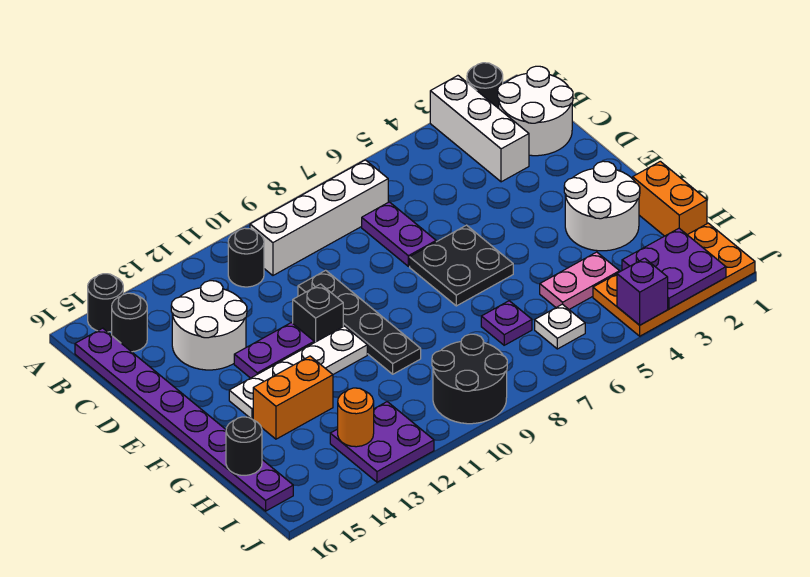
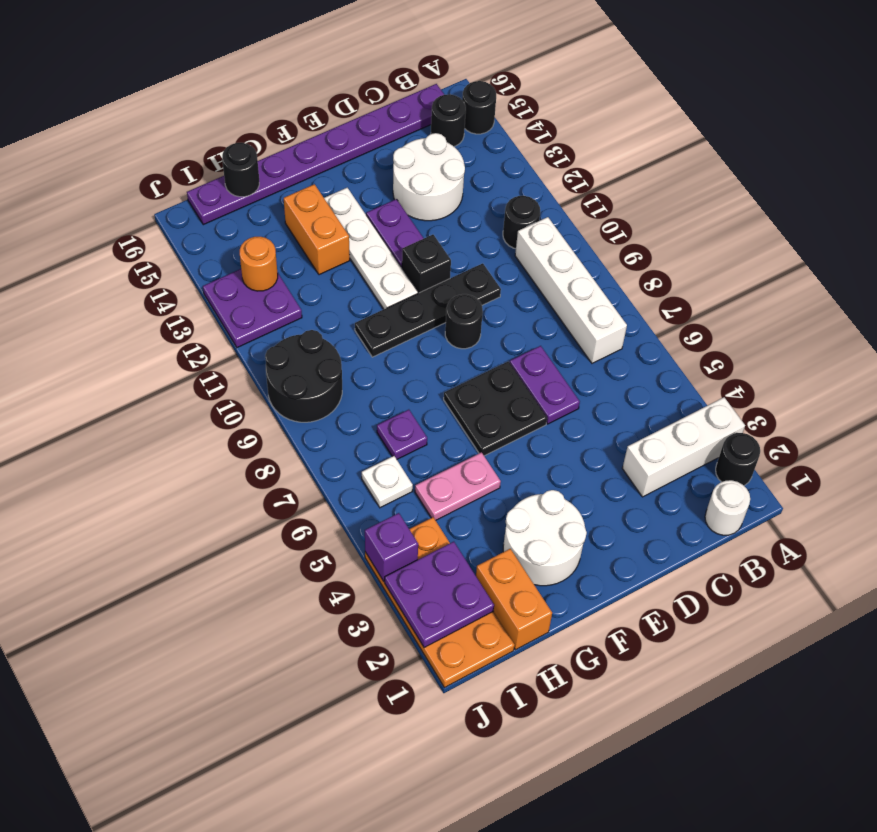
white round brick B1:C2 level 1 -> white round brick B1 level 1
purple plate C7:D7 level 1 -> purple plate D6:D7 level 1
none -> black round brick E9 level 1
orange brick G1:H1 level 1 -> orange brick H1:H2 level 1
pink plate H4:H5 level 1 -> pink plate G5:H5 level 1

